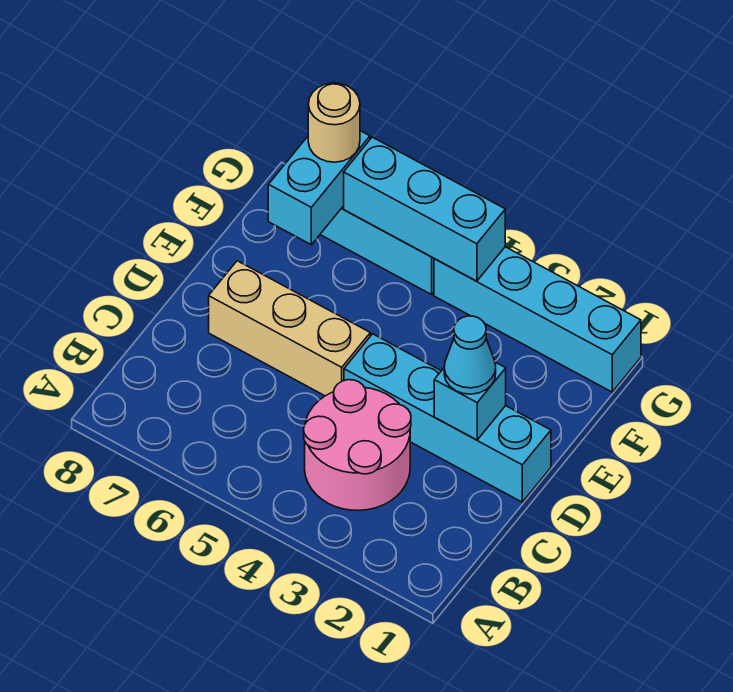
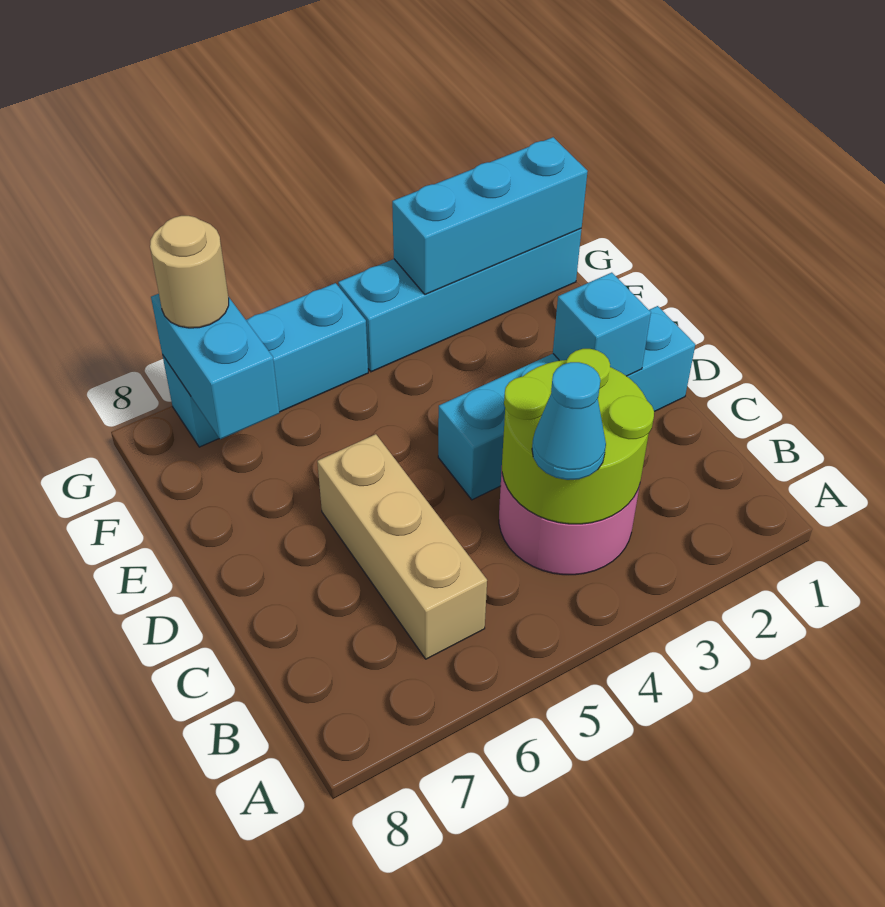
none -> lime round brick B3:C4 level 2
cyan cone D2 level 3 -> cyan cone B4 level 3
tan brick D5:D7 level 1 -> tan brick B6:D6 level 1
cyan brick G4:G6 level 2 -> cyan brick G1:G3 level 2

